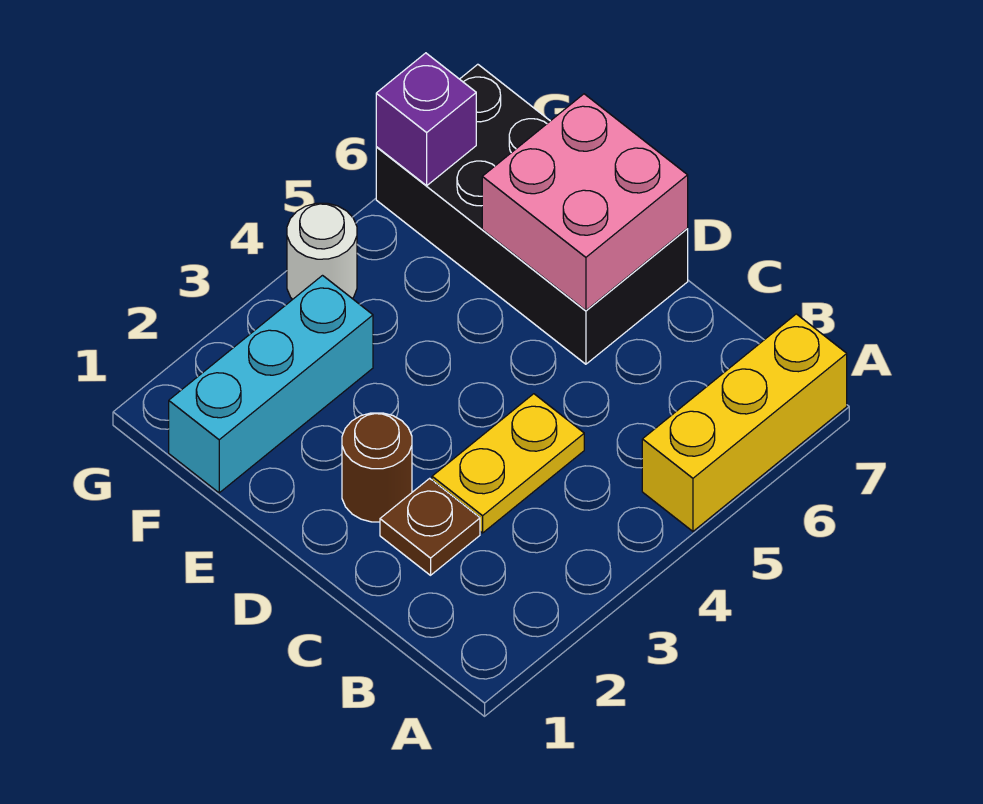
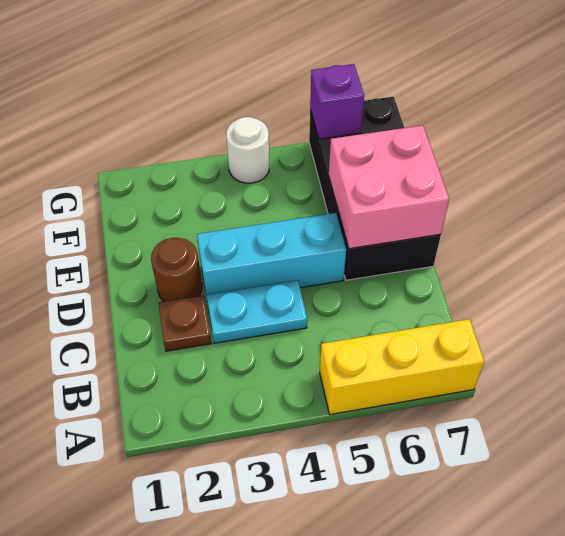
yellow plate C3:C4 level 1 -> cyan plate C3:C4 level 1
cyan brick F1:F3 level 1 -> cyan brick D3:D5 level 1

